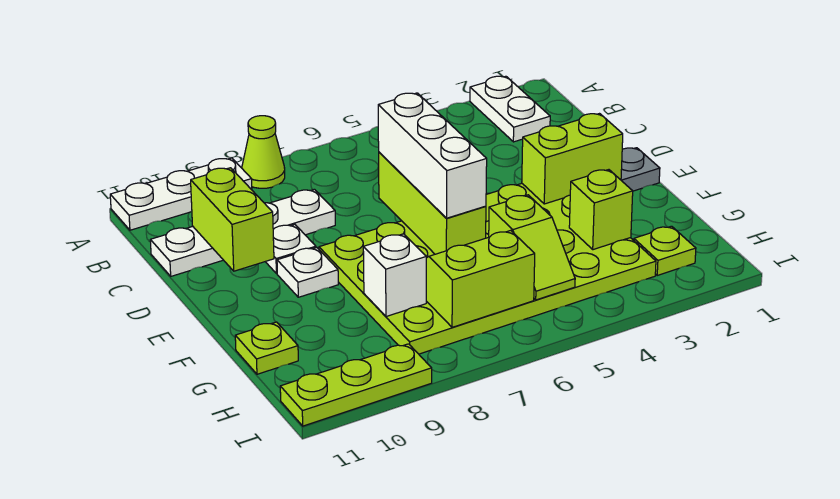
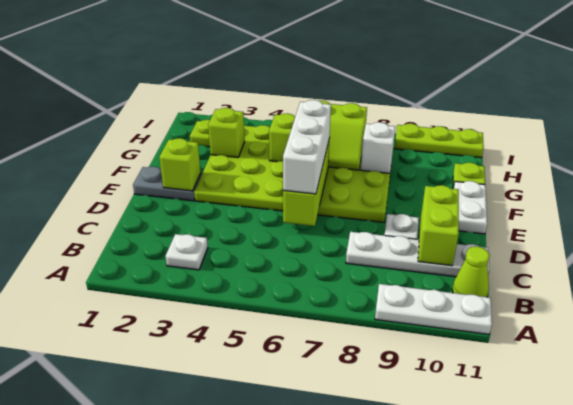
white plate A2:B2 level 1 -> white plate E11:F11 level 1
lime cone A8 level 1 -> lime cone B11 level 1
lime brick E2:E3 level 2 -> lime brick E2 level 2
white plate E9 level 1 -> white plate B3 level 1

